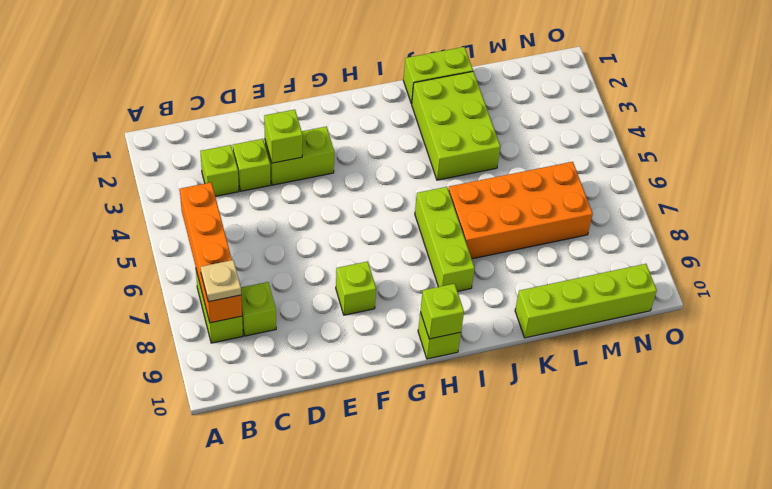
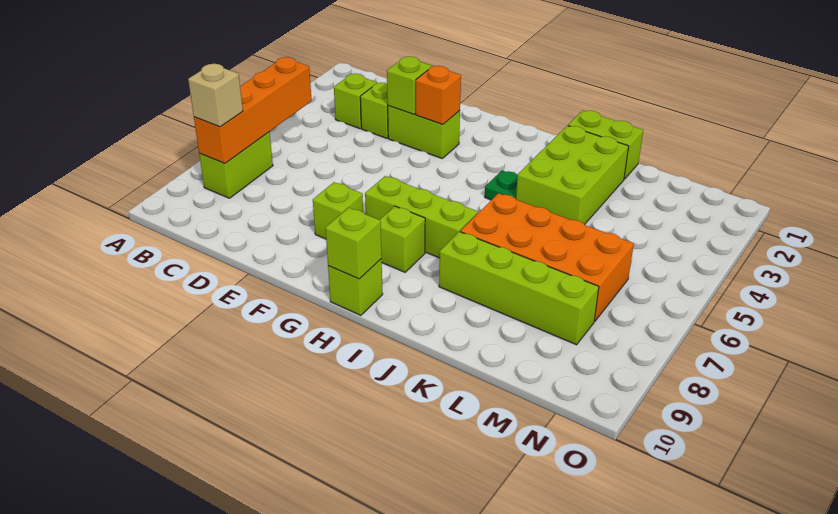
tan plate B8 level 3 -> tan brick B8 level 3
lime brick C8 level 1 -> lime brick H8 level 1
none -> orange brick F3 level 2
none -> green plate I4 level 1
lime brick I6:I8 level 1 -> lime brick G7:I7 level 1
lime brick K10:N10 level 1 -> lime brick J8:M8 level 1

